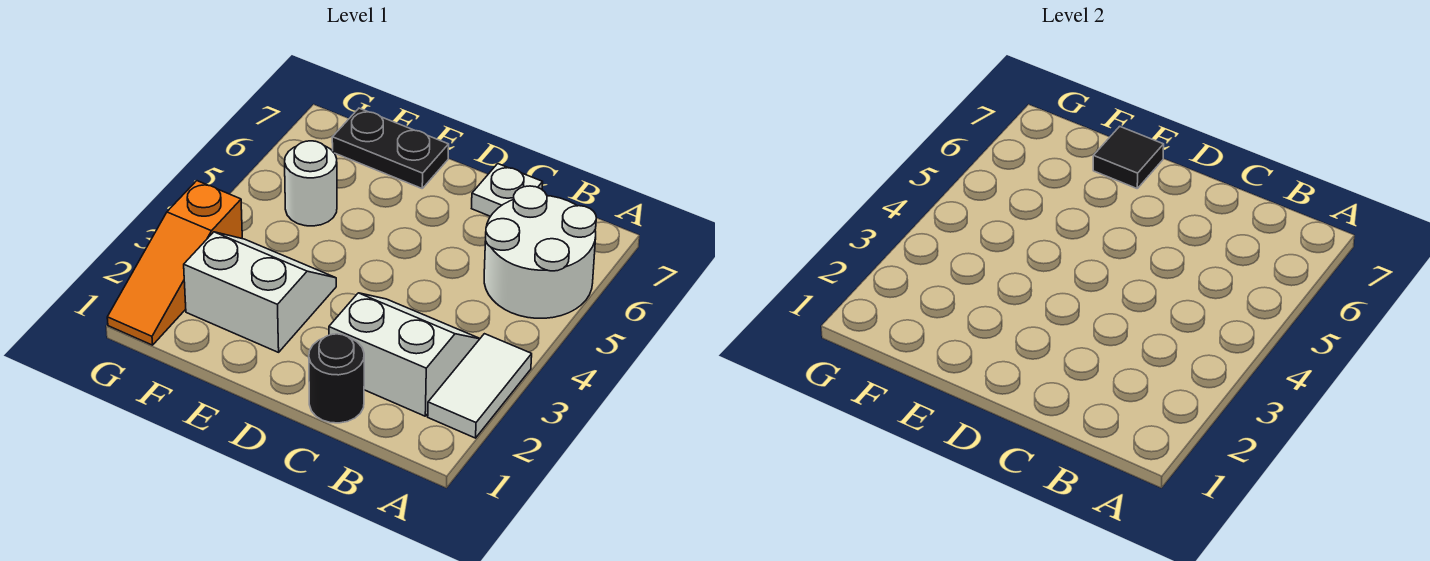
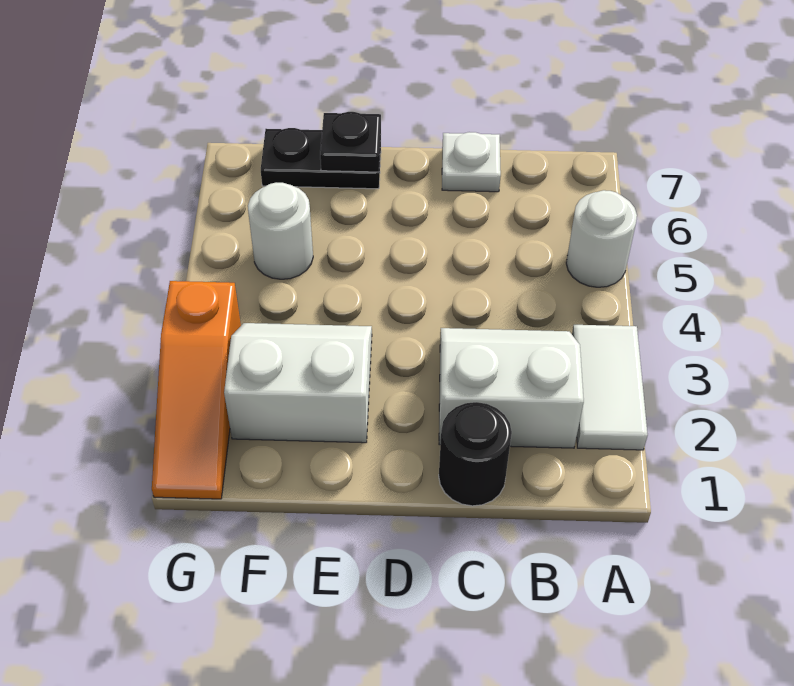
white round brick A5:B6 level 1 -> white round brick A5 level 1
black tile E7 level 2 -> black plate E7 level 2

